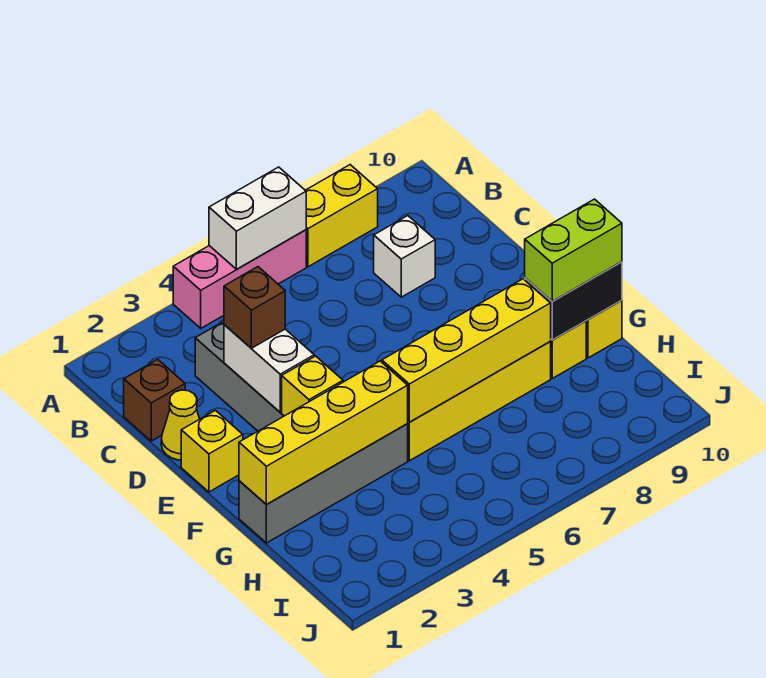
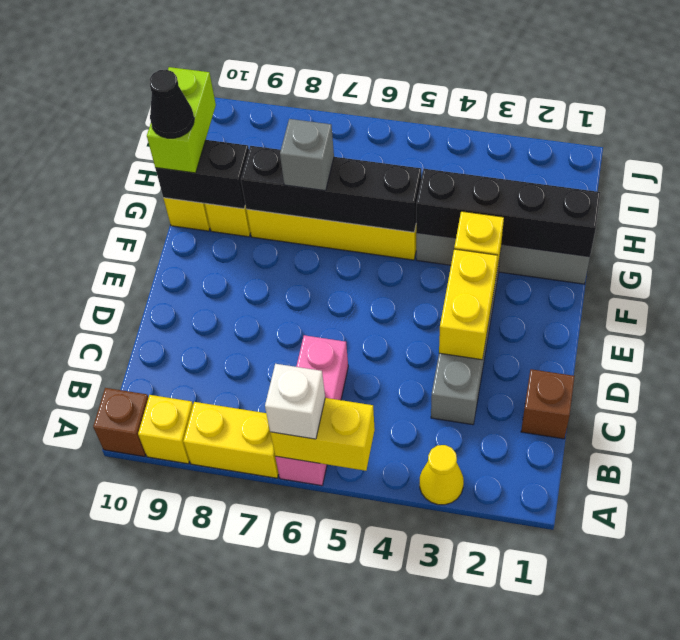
pink brick A4:A6 level 1 -> pink brick A6:C6 level 1
white brick A5:A6 level 2 -> yellow brick A5:A6 level 2
white brick C8 level 1 -> white brick A6 level 3
yellow cone D1 level 1 -> yellow cone A3 level 1
white brick D3:E3 level 2 -> yellow brick D3:E3 level 2
brown brick D3 level 3 -> brown brick A10 level 1
yellow brick E1 level 1 -> yellow brick A9 level 1
yellow brick G1:G4 level 2 -> black brick G1:G4 level 2
yellow brick G5:G8 level 2 -> black brick G5:G8 level 2
none -> grey brick G7 level 3
lime brick G9:G10 level 3 -> lime brick G10:H10 level 3
none -> black cone G10 level 4

